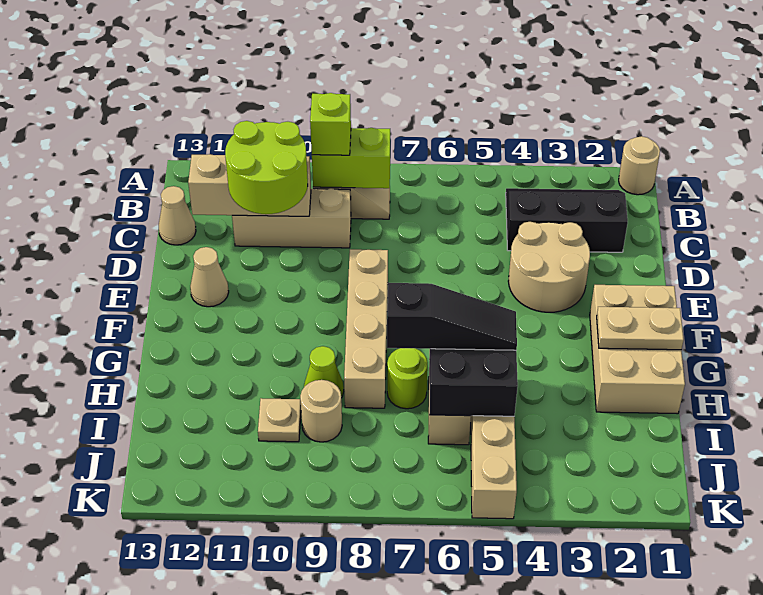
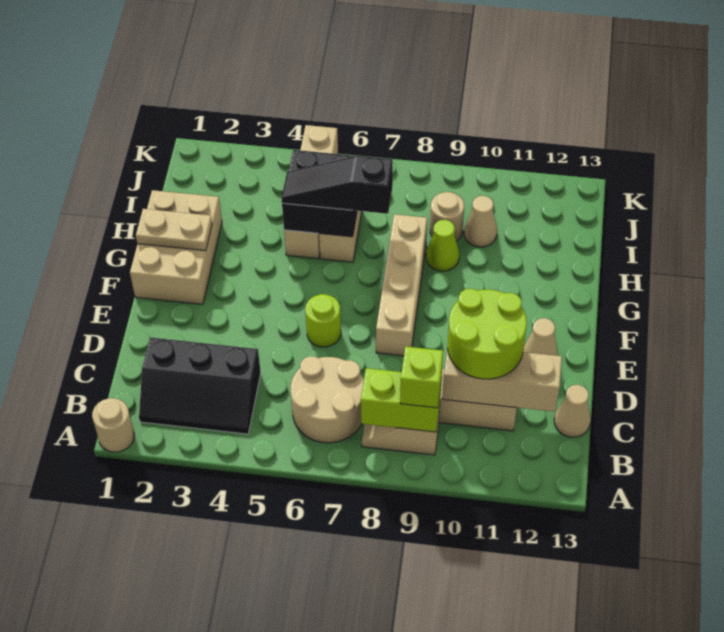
tan round brick D3:E4 level 1 -> tan round brick B6:C7 level 1
lime round brick H7 level 1 -> lime round brick E6 level 1
tan plate I10 level 1 -> tan cone I10 level 1

